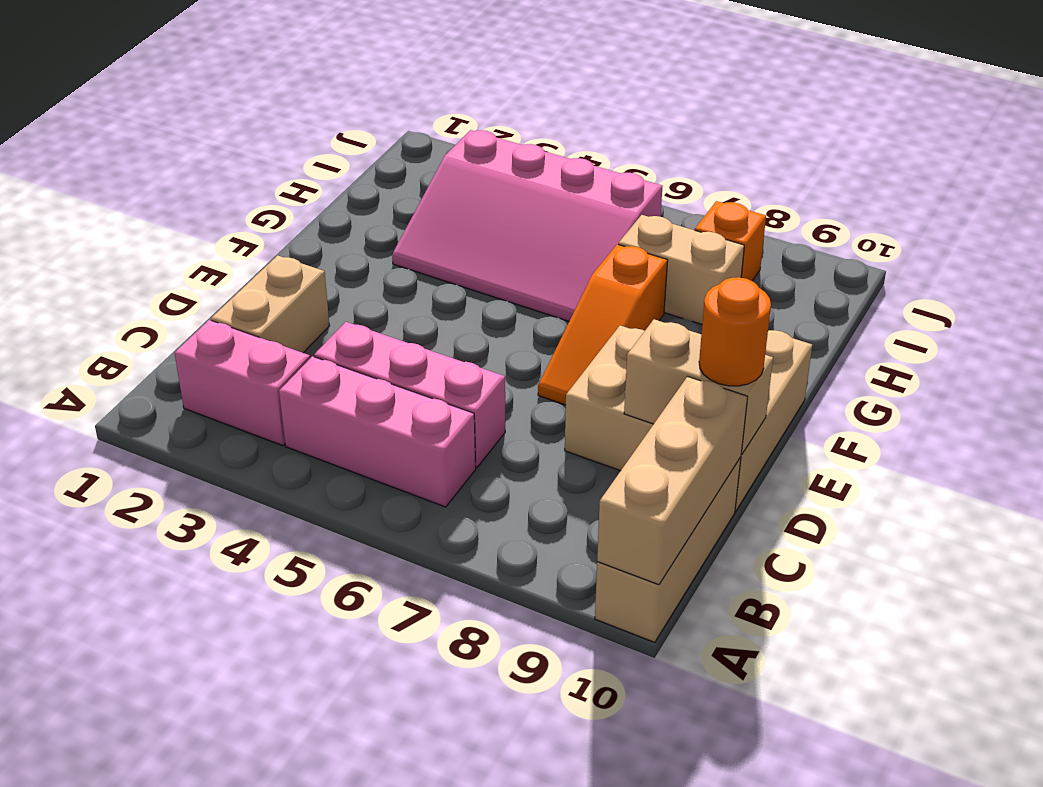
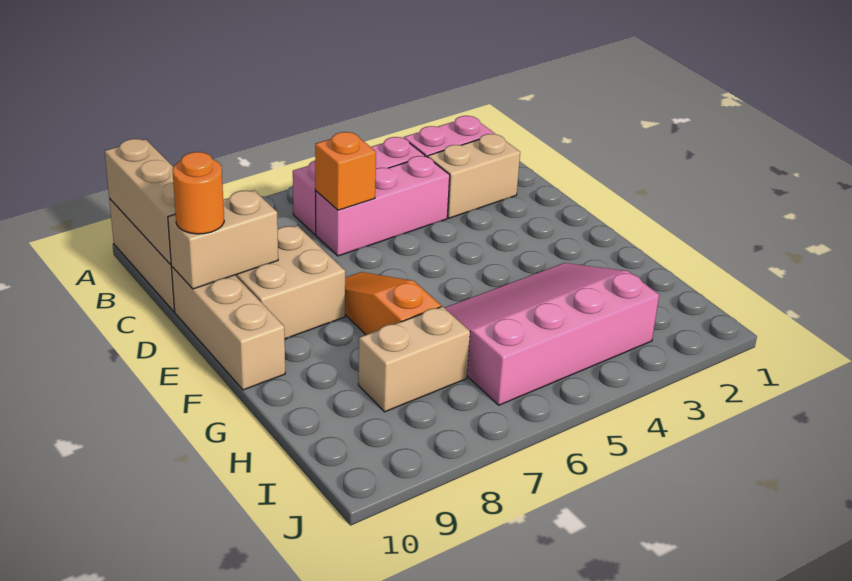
tan brick C2:D2 level 1 -> tan brick C2:C3 level 1
orange brick I8 level 1 -> orange brick C6 level 2

